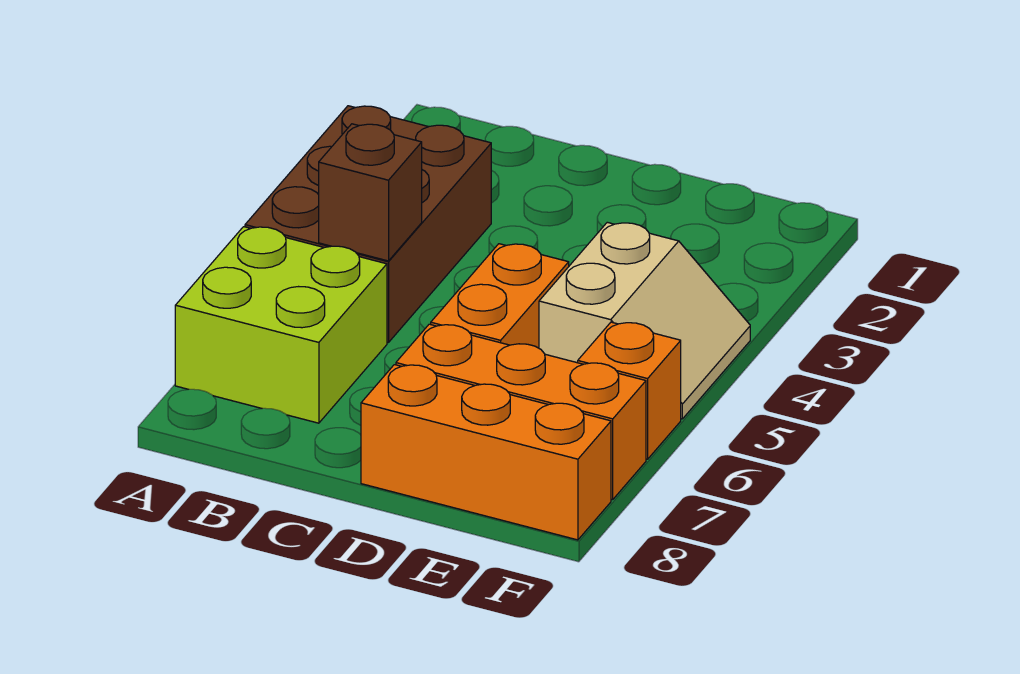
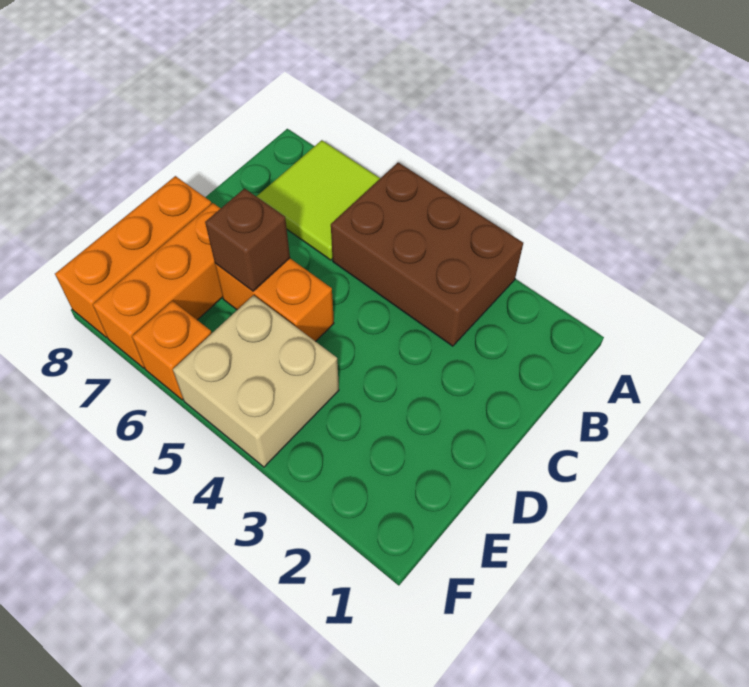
lime brick A6:B7 level 1 -> lime tile A6:B7 level 1
brown brick B5 level 2 -> brown brick D6 level 2
tan slope E4:F5 level 1 top E -> tan brick E4:F5 level 1

